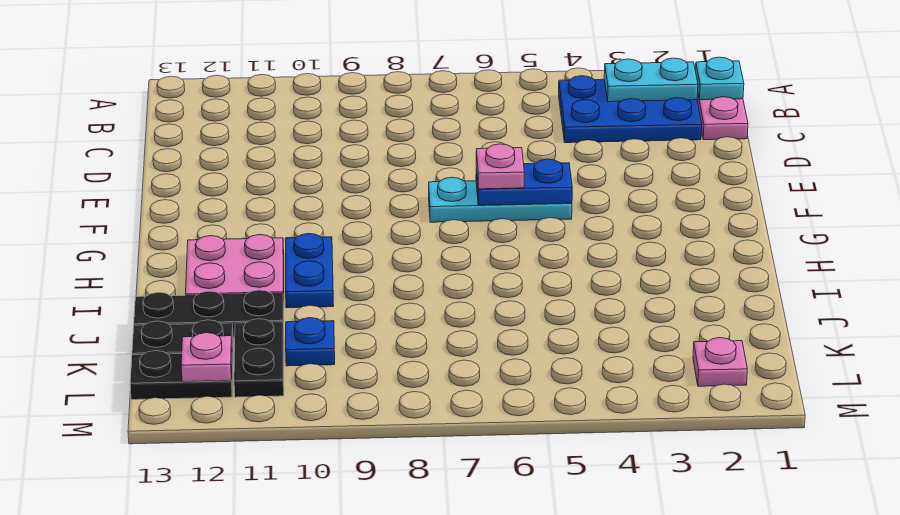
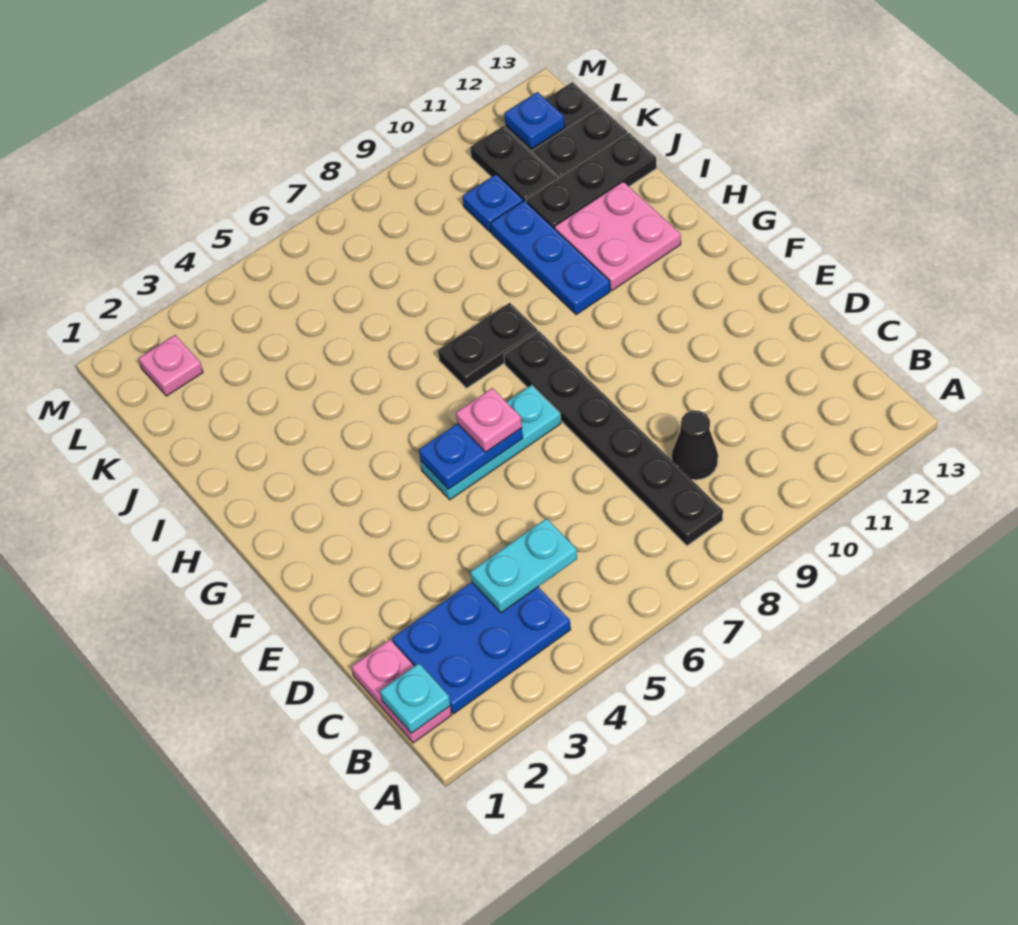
cyan plate B2:B3 level 2 -> cyan plate C4:C5 level 2
none -> black plate B8:G8 level 1
none -> black cone C9 level 1
none -> black plate H7:H8 level 1
blue plate H10:I10 level 1 -> blue plate H10:J10 level 1
pink plate L12 level 2 -> blue plate L12 level 2

